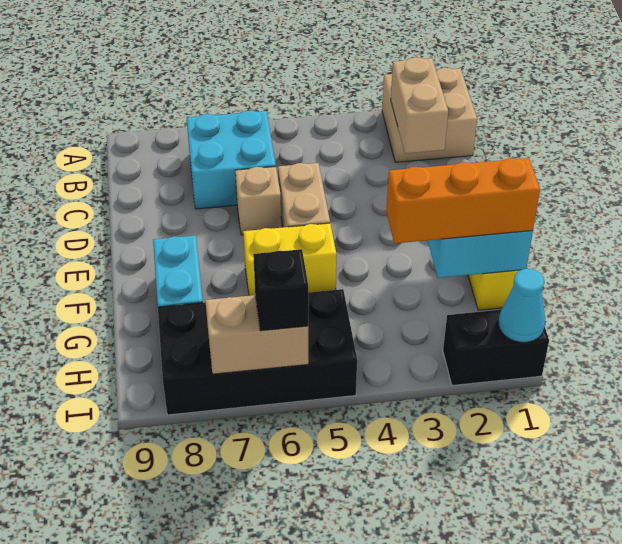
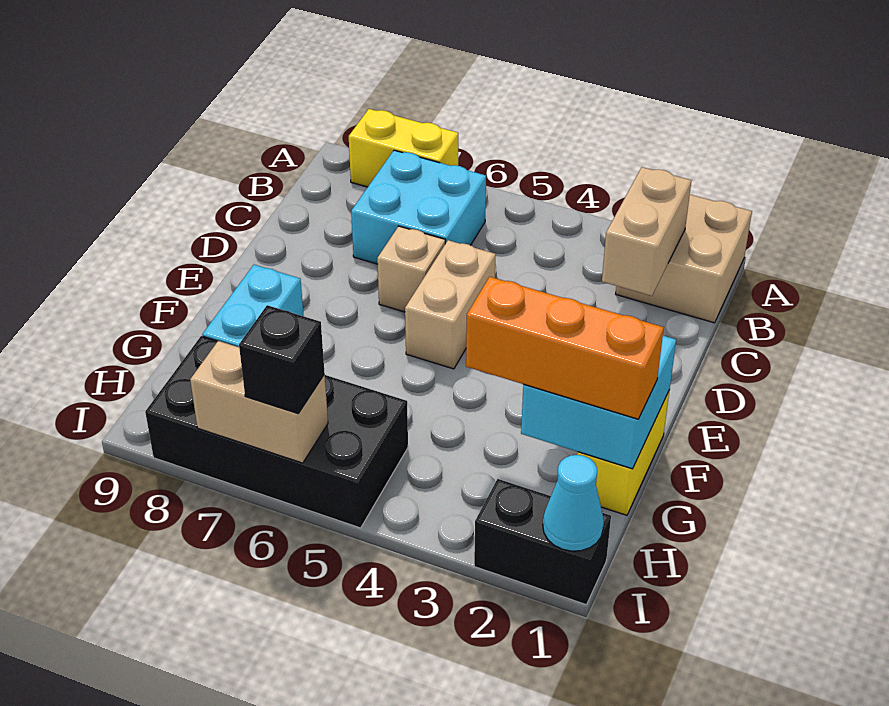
yellow brick F5:F6 level 1 -> yellow brick A7:A8 level 1

